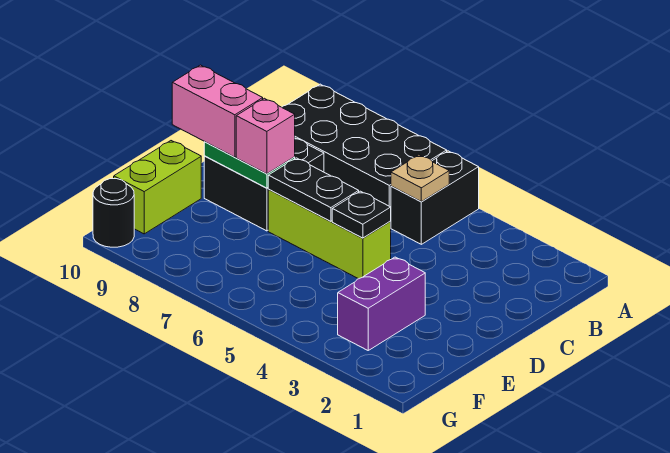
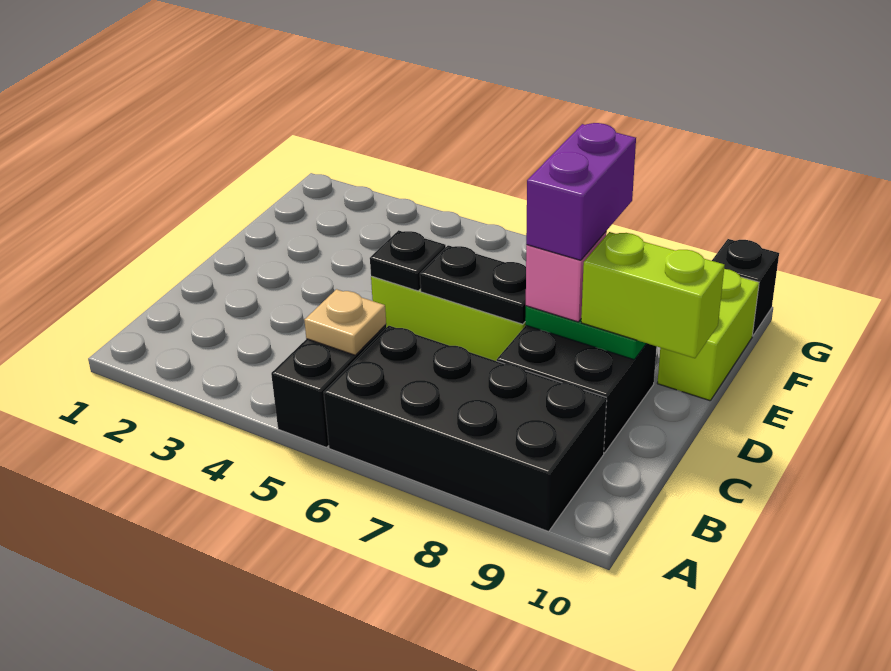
pink brick D9:D10 level 3 -> lime brick D9:D10 level 3
purple brick E3:F3 level 1 -> purple brick D8:E8 level 4
black round brick G10 level 1 -> black brick G10 level 1

